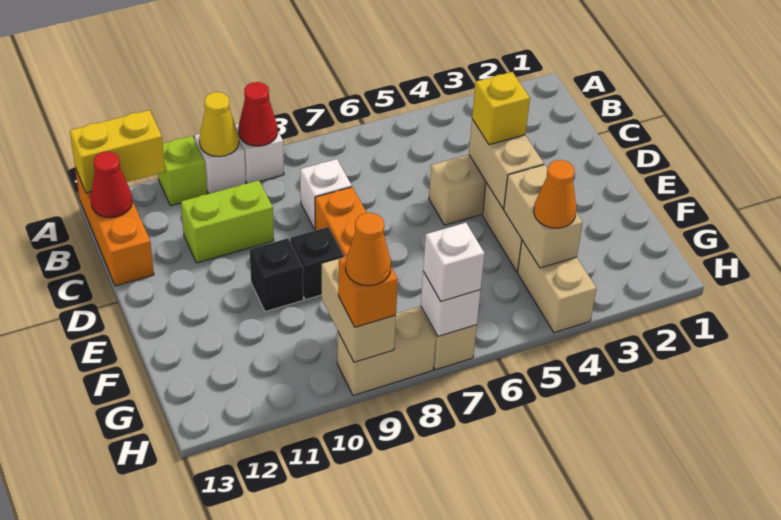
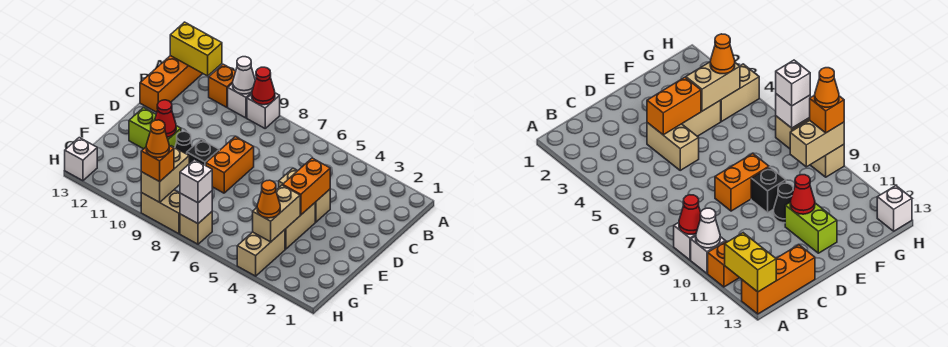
yellow cone A10 level 2 -> white cone A10 level 2
lime brick A11 level 1 -> orange brick A11 level 1
red cone B13 level 2 -> red cone E11 level 2
white brick C8 level 1 -> white brick H13 level 1
lime brick C10:C11 level 1 -> lime brick E11:E12 level 1
tan brick D4:E4 level 2 -> orange brick D4:E4 level 2
yellow brick D4 level 3 -> none
black brick E10 level 1 -> black cone E10 level 1

